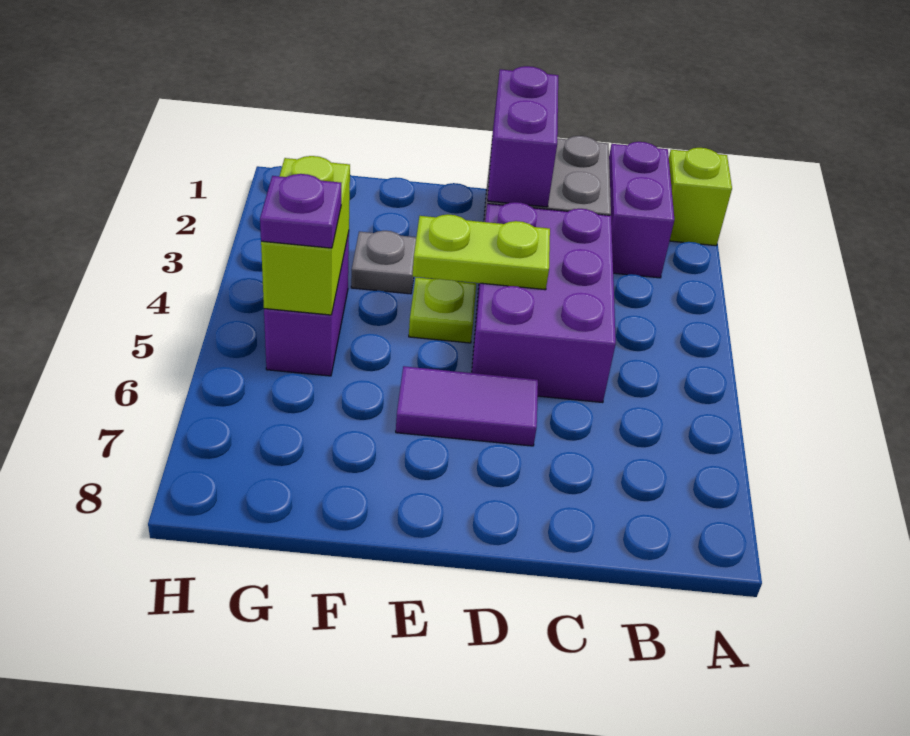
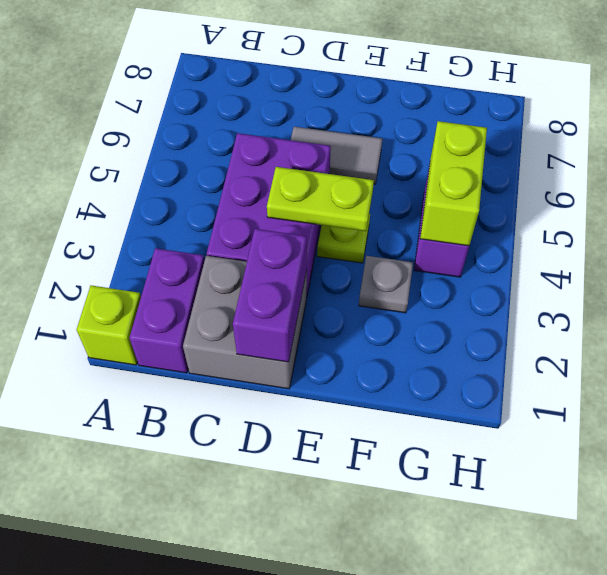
purple tile D6:E6 level 1 -> grey tile D6:E6 level 1
purple plate G5 level 3 -> none

